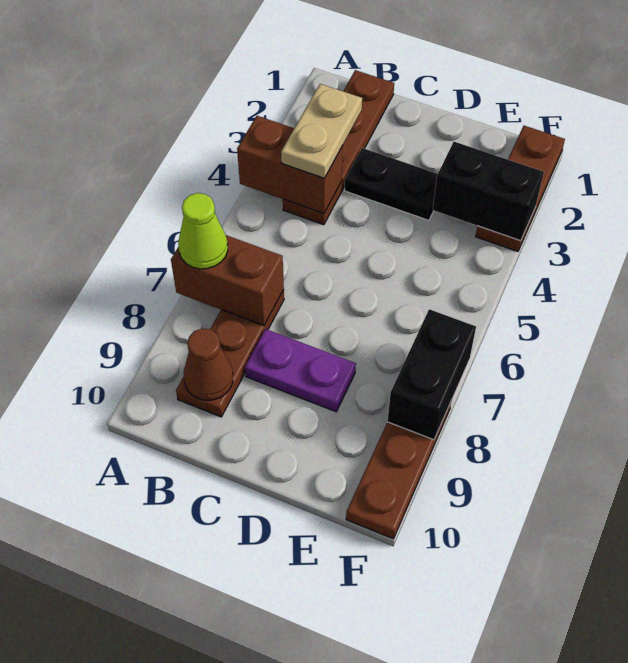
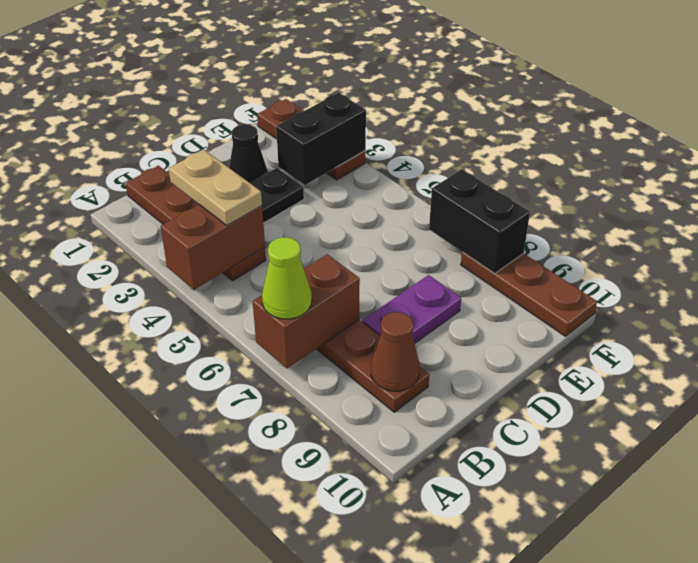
none -> black cone D2 level 1

